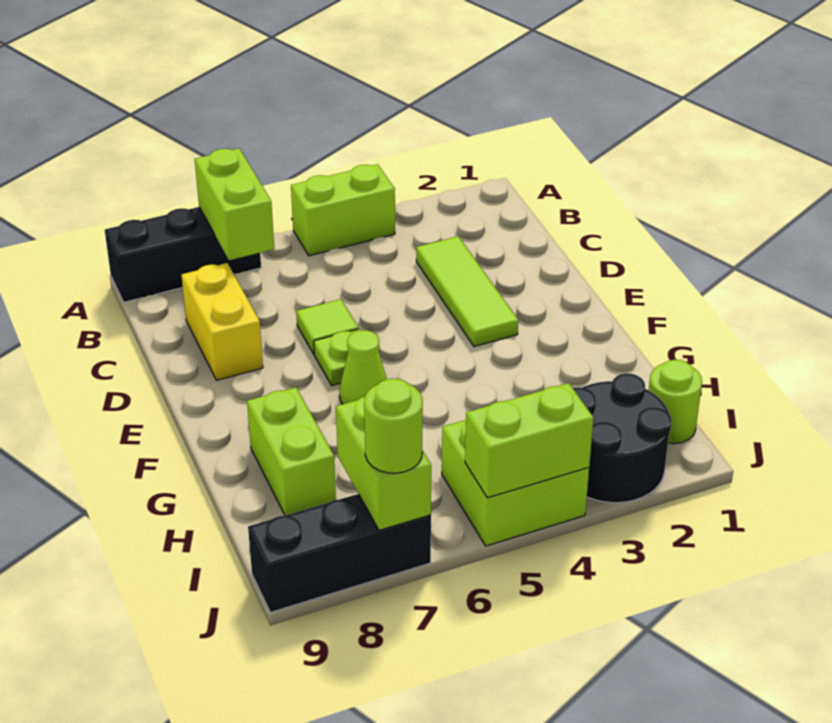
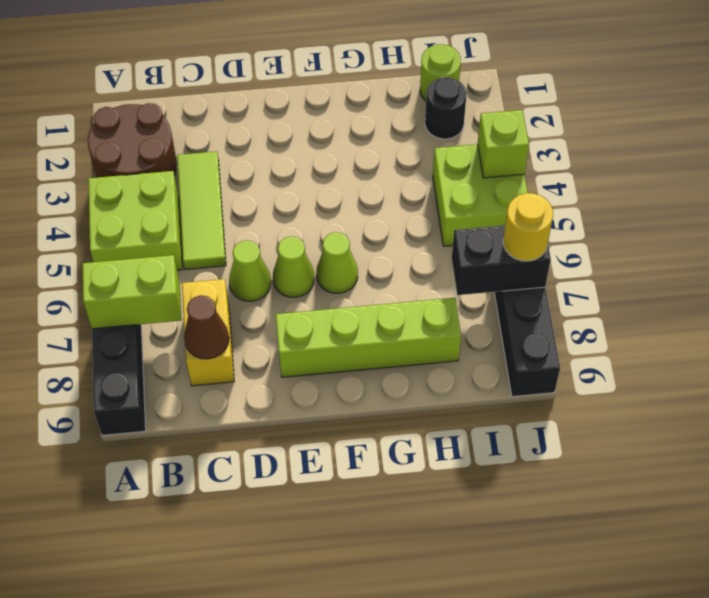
none -> brown round brick A2:B3 level 1
lime brick A4:A5 level 1 -> lime brick A4:B5 level 1
lime tile C3:E3 level 1 -> lime tile C3:C5 level 1
yellow brick C8:D8 level 1 -> yellow brick C7:C8 level 1
none -> brown cone C8 level 2
lime tile D6 level 1 -> lime cone D6 level 1
lime plate E6 level 1 -> lime cone E6 level 1
lime brick G8:H8 level 1 -> lime brick E8:H8 level 1
black round brick I2:J3 level 1 -> black round brick I2 level 1
lime brick I7:J7 level 2 -> black brick I7:J7 level 2
lime brick J4:J5 level 2 -> lime brick J4 level 2
lime round brick J7 level 3 -> yellow round brick J7 level 3

